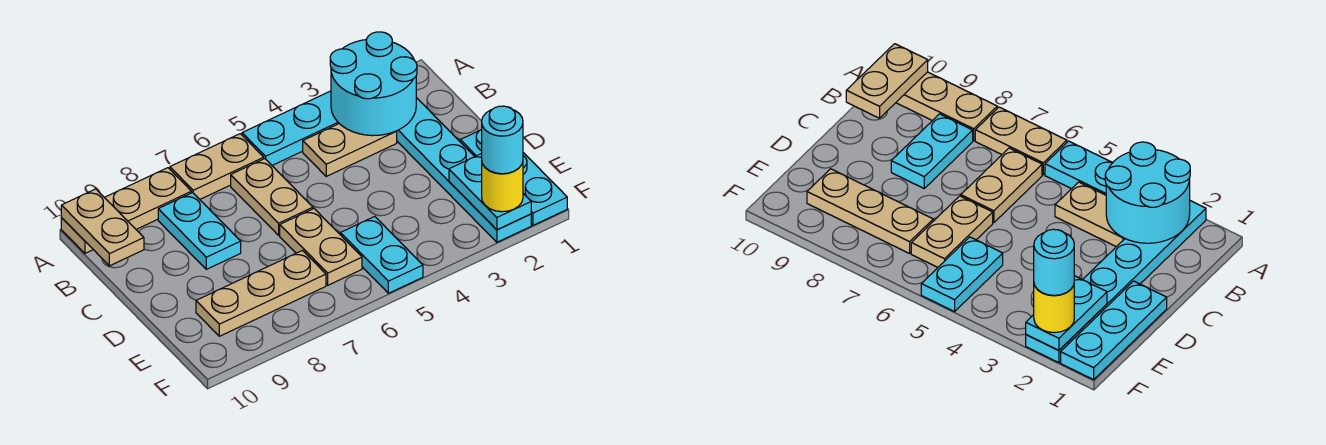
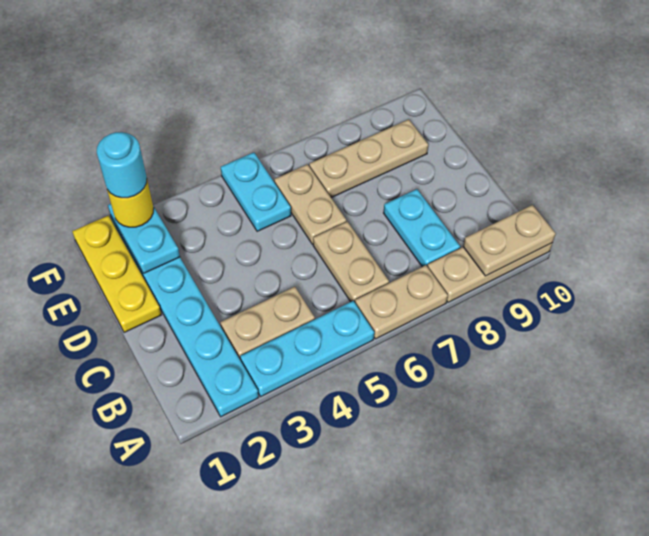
cyan round brick A2:B3 level 2 -> none
tan plate A10:B10 level 2 -> tan plate A9:A10 level 2
cyan plate D1:F1 level 1 -> yellow plate D1:F1 level 1

